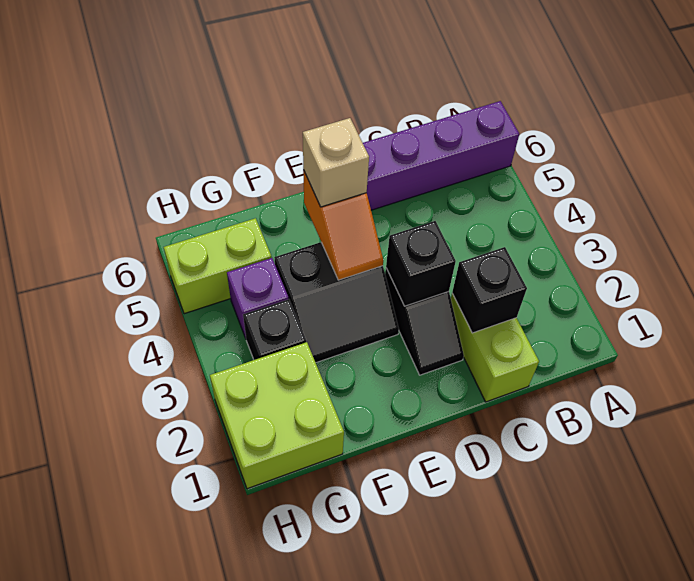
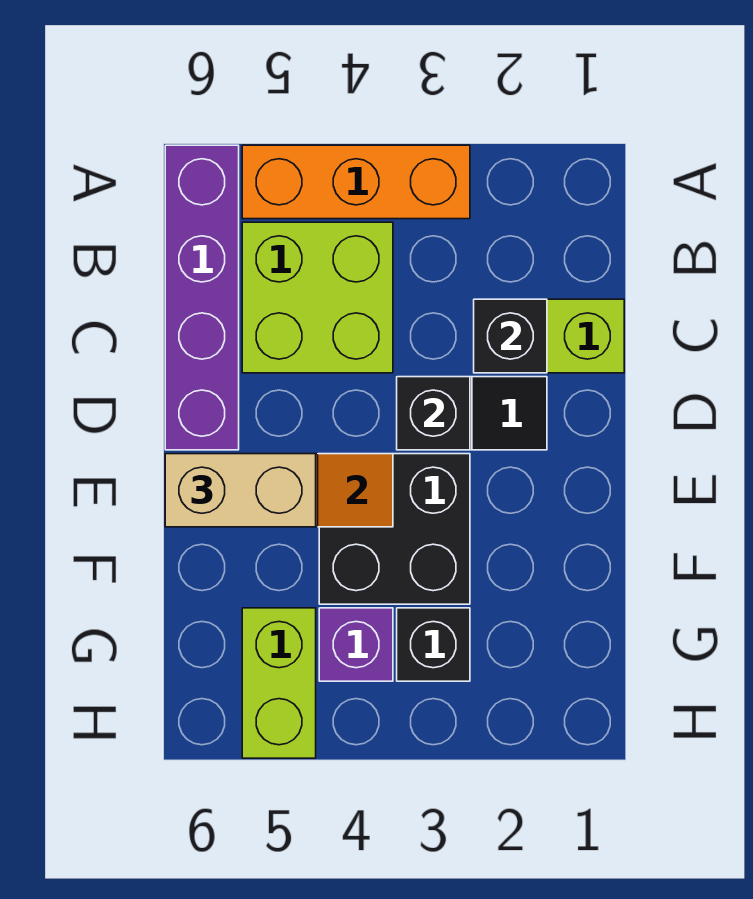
none -> orange brick A3:A5 level 1
black slope E3:F4 level 1 top 4 -> black brick E3:F4 level 1
tan brick E5 level 3 -> tan brick E5:E6 level 3
lime brick G1:H2 level 1 -> lime brick B4:C5 level 1

